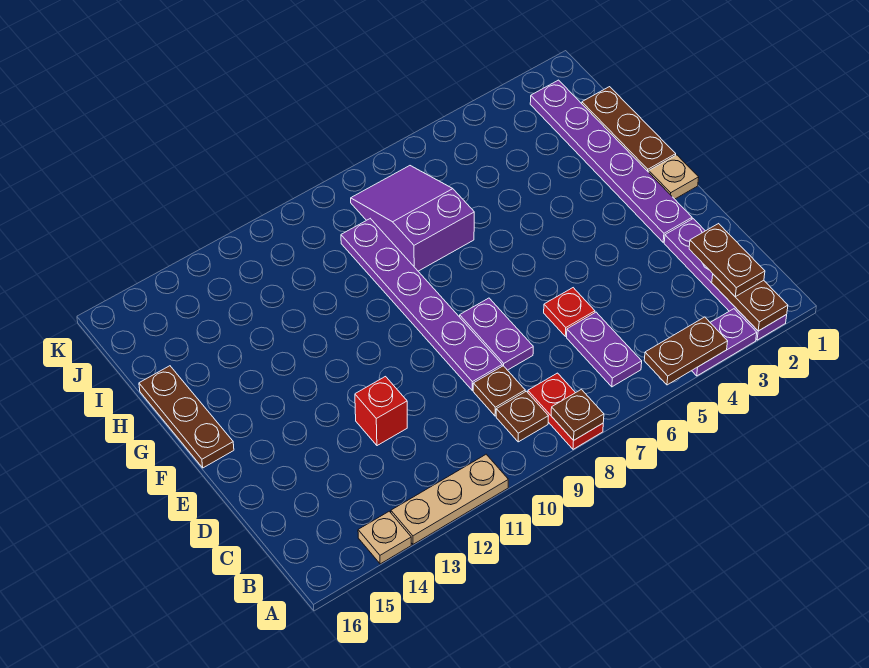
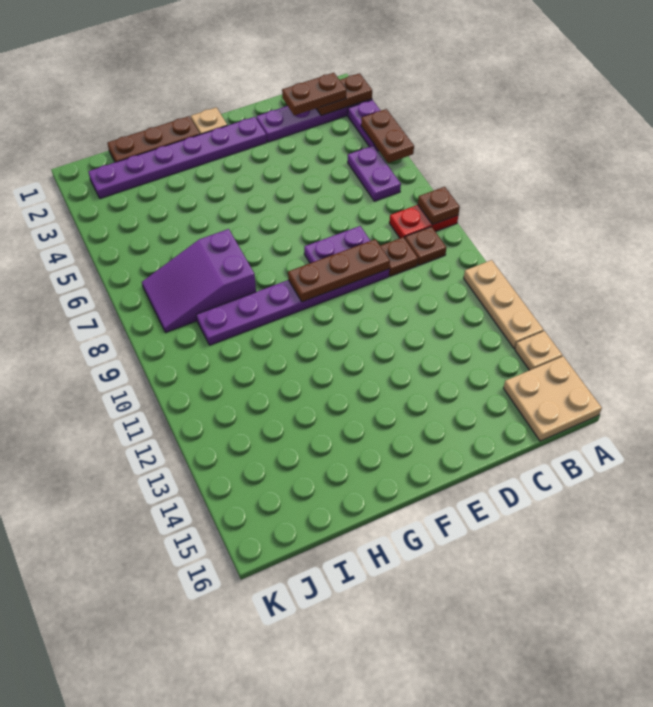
none -> tan plate A15:B16 level 1
purple plate B6:C6 level 1 -> purple plate B5:B6 level 1
red plate D6 level 1 -> none
red brick D12 level 1 -> none
brown plate F16:H16 level 1 -> brown plate D9:F9 level 2

